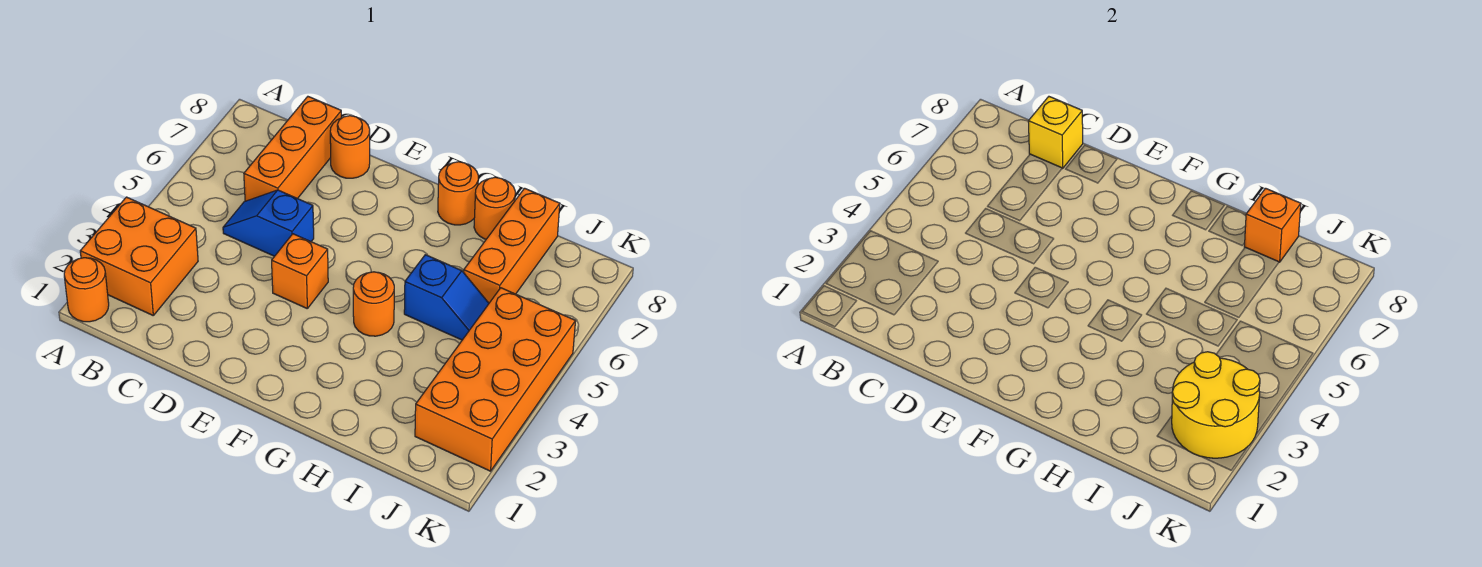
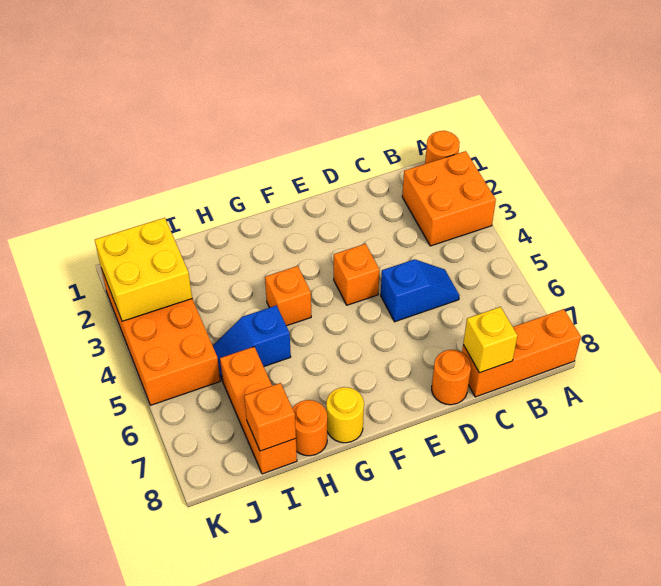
orange brick C6:C8 level 1 -> orange brick A8:C8 level 1
orange round brick G4 level 1 -> orange brick G4 level 1
orange round brick G8 level 1 -> yellow round brick G8 level 1
yellow round brick J2:K3 level 2 -> yellow brick J2:K3 level 2

